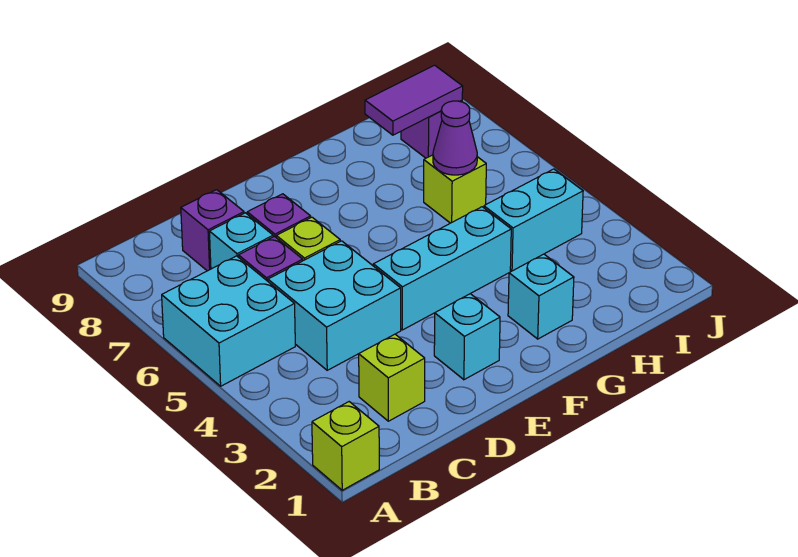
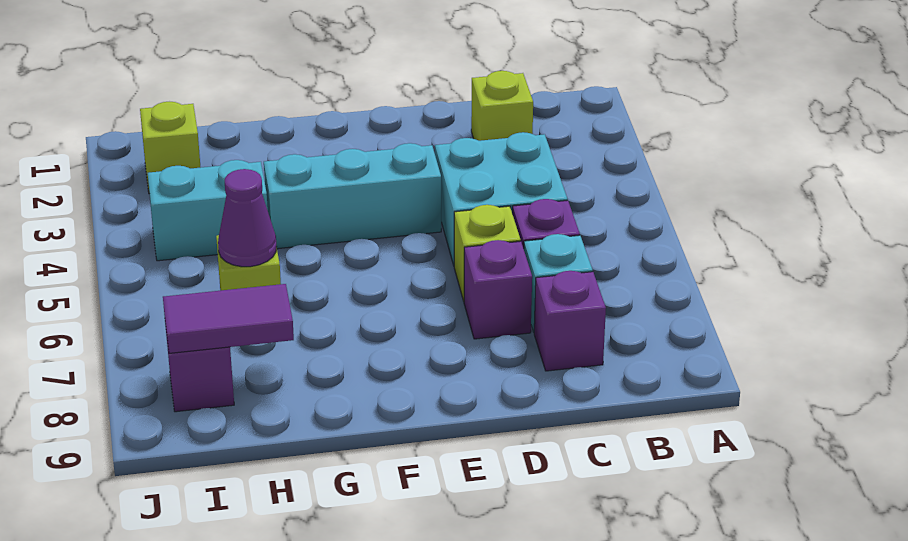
lime brick A1 level 1 -> lime brick I2 level 1
cyan brick A5:B6 level 1 -> none
cyan brick E2 level 1 -> none
cyan brick G2 level 1 -> none

